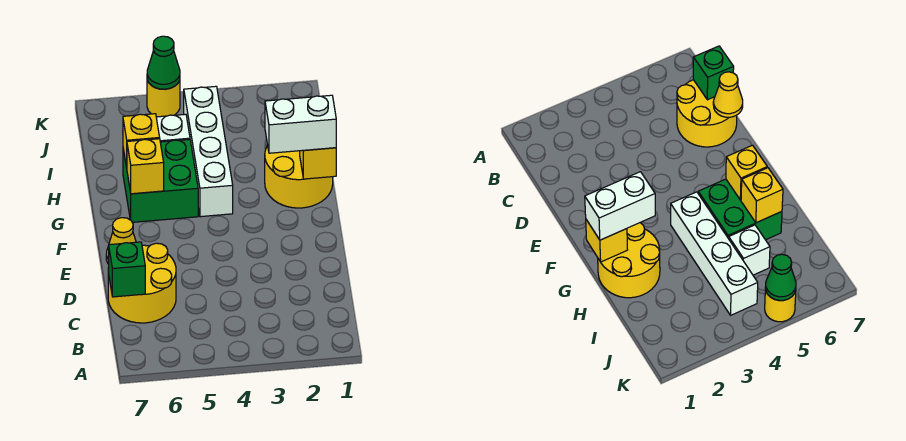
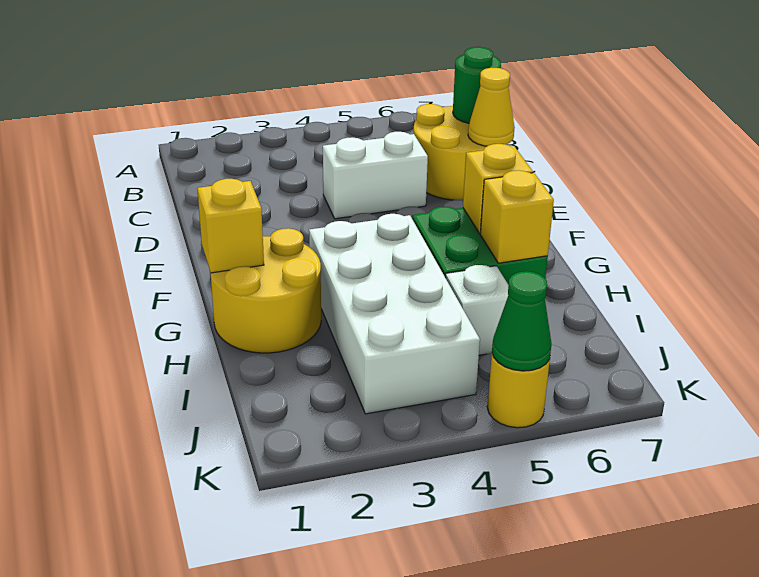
green brick C7 level 2 -> green round brick C7 level 2
white brick G1:G2 level 3 -> white brick D4:D5 level 1
white brick G4:J4 level 1 -> white brick G3:J4 level 1

